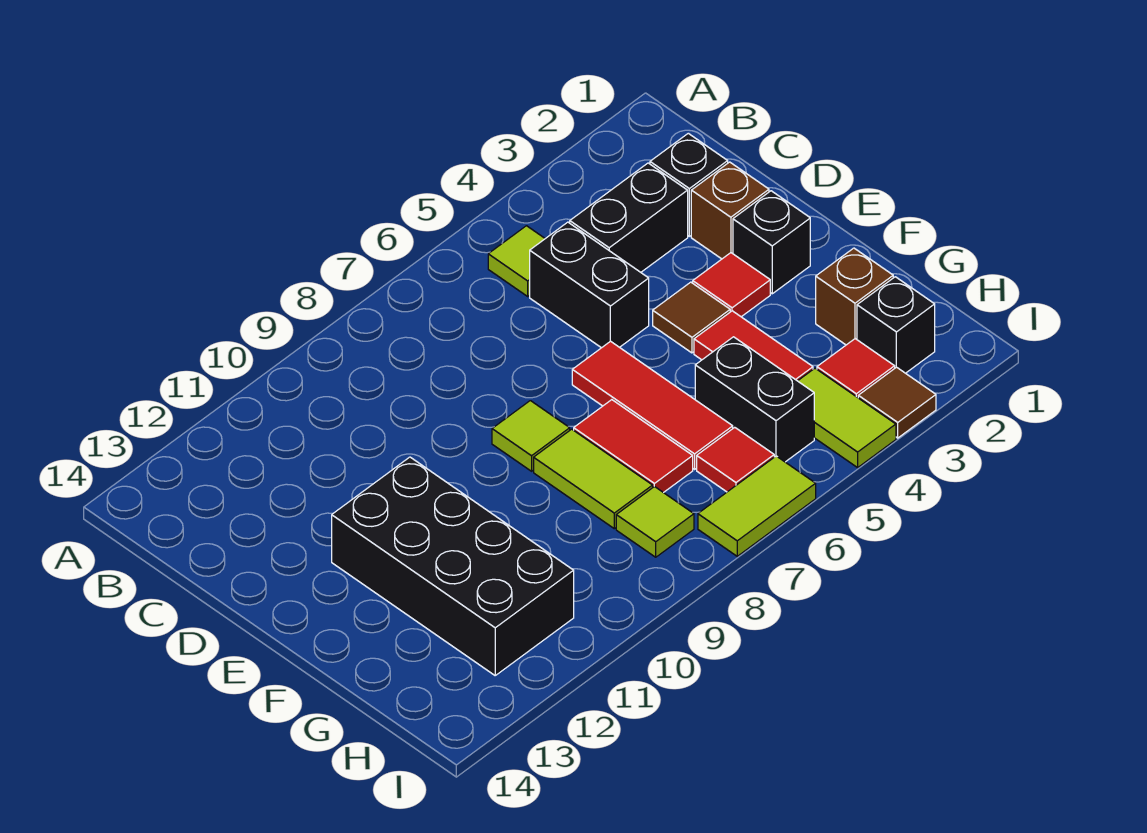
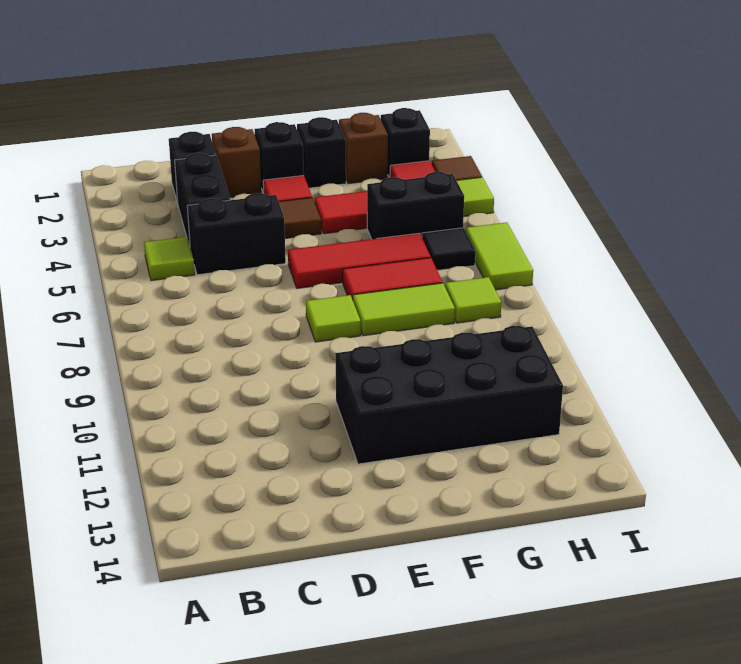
none -> black brick F2 level 1
red tile H6 level 1 -> black tile H6 level 1

